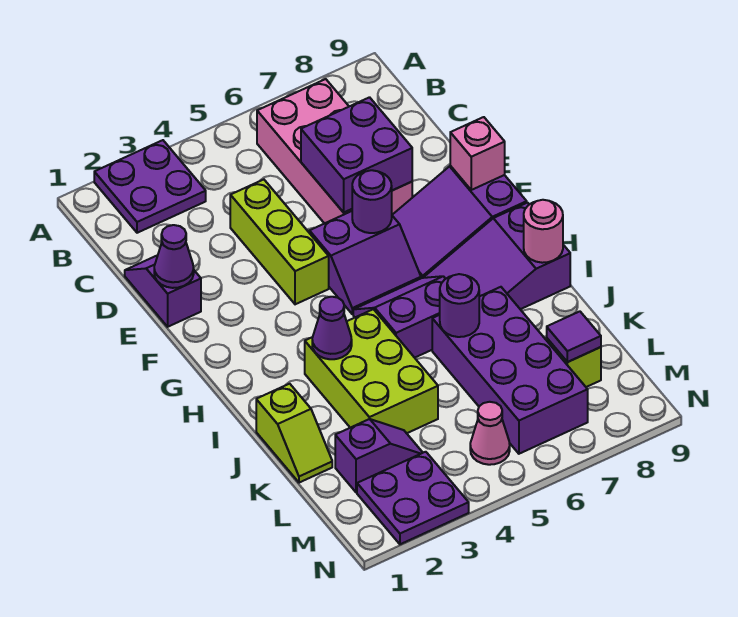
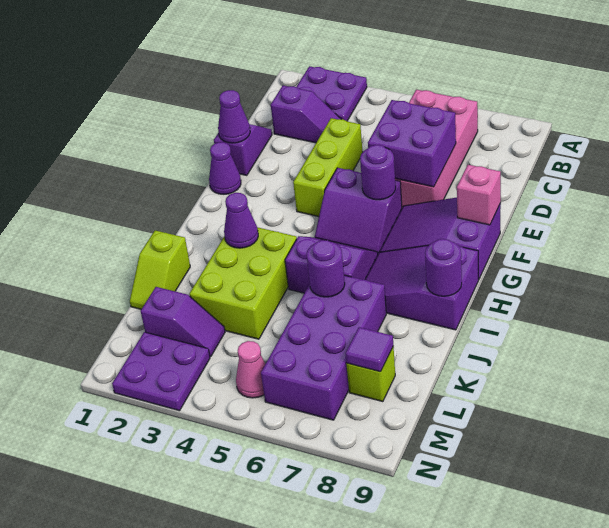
none -> purple slope C2:C3 level 1 top 2
none -> purple cone F1 level 1
pink round brick I9 level 2 -> purple round brick I9 level 2

